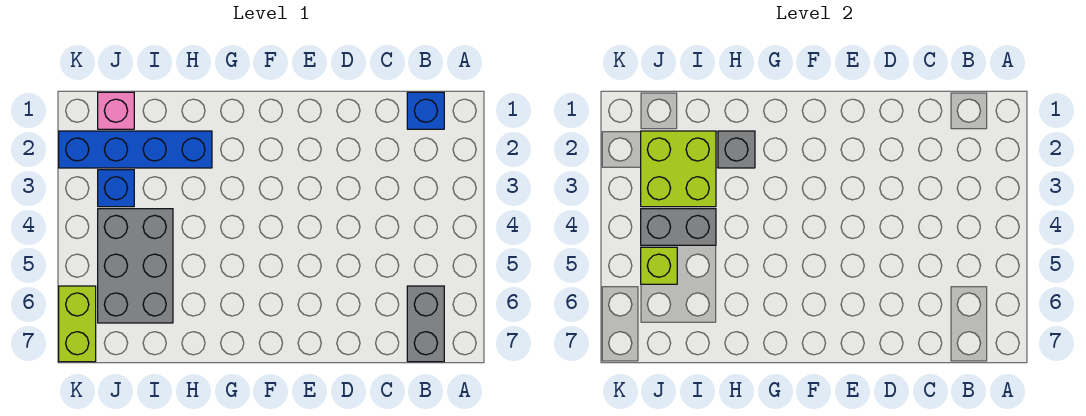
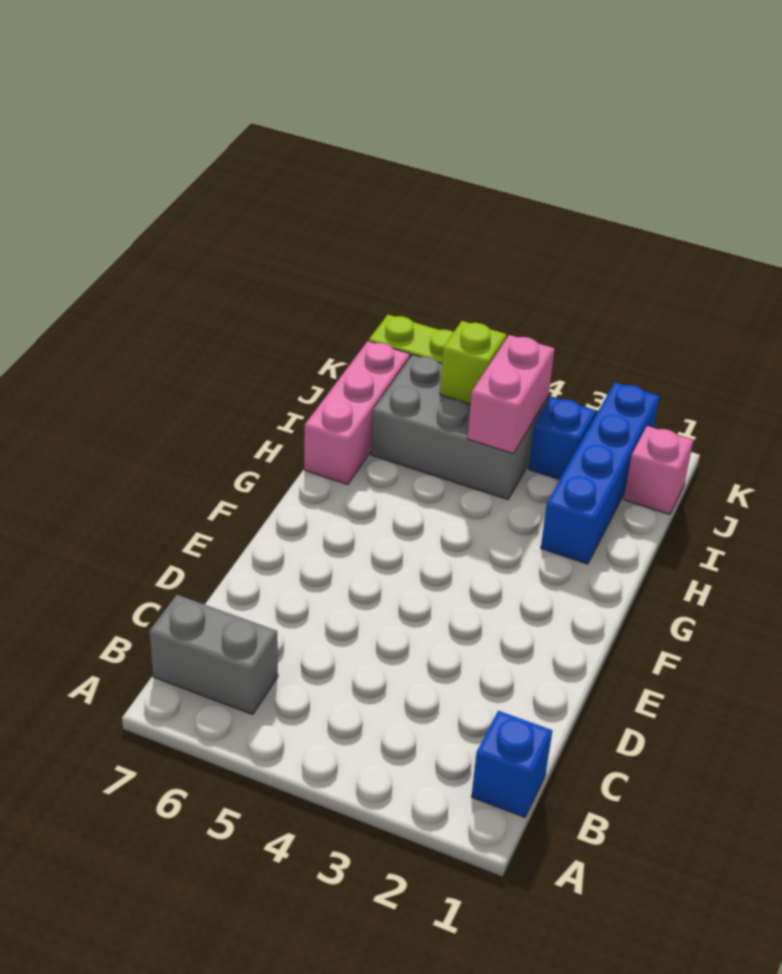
grey brick H2 level 2 -> none
none -> pink brick H7:J7 level 1
lime brick I2:J3 level 2 -> none
grey brick I4:J4 level 2 -> pink brick I4:J4 level 2

